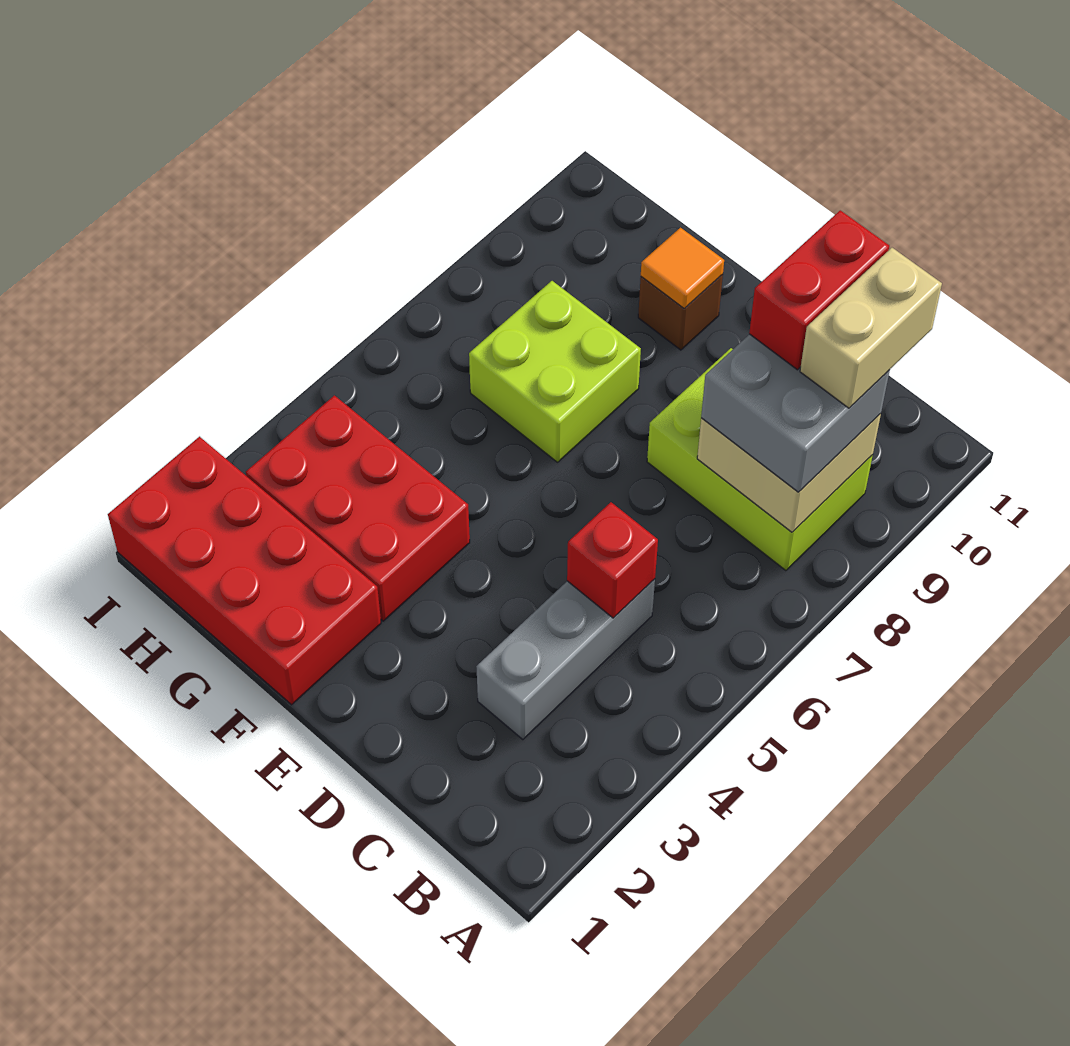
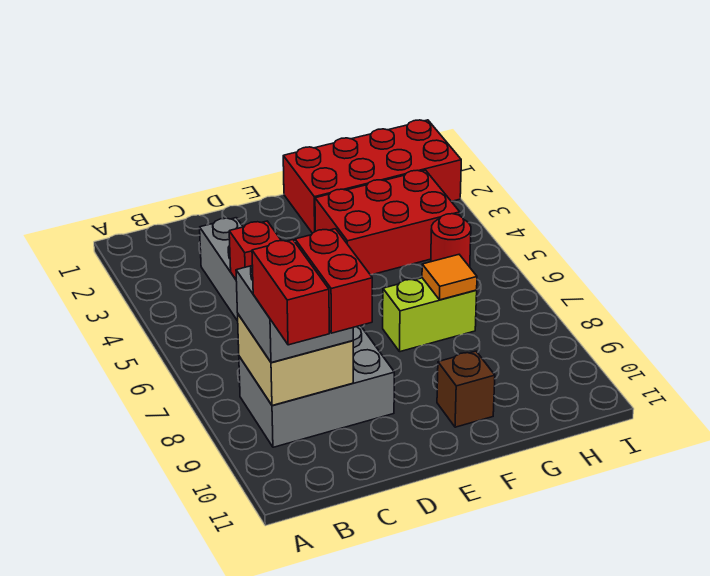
lime brick B8:D9 level 1 -> grey brick B8:D9 level 1
tan brick B9:B10 level 4 -> red brick B9:B10 level 4
lime brick F7:G8 level 1 -> lime brick F7:G7 level 1
orange tile F10 level 2 -> orange tile G7 level 2
none -> red round brick H5 level 1

